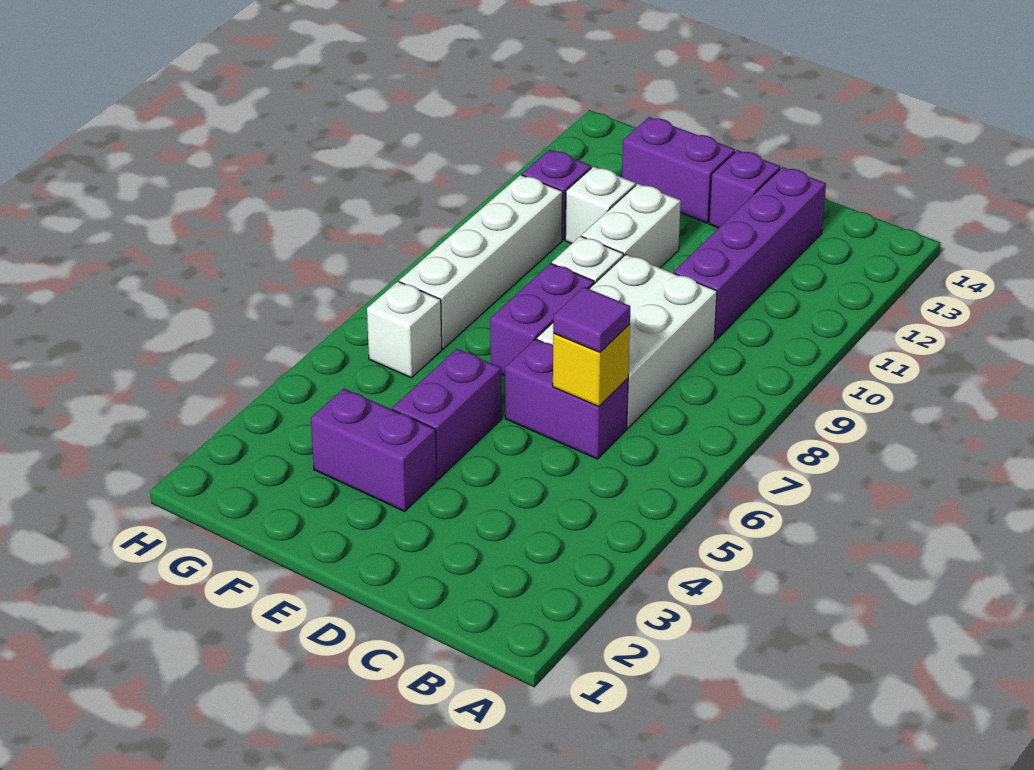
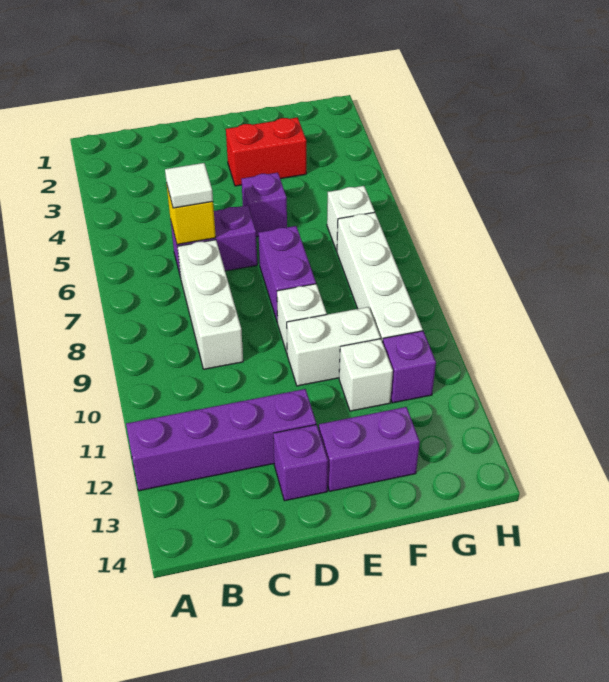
purple tile C6 level 3 -> white tile C6 level 3
white brick C7:D9 level 1 -> white brick C7:C9 level 1
purple brick C10:C13 level 1 -> purple brick A12:D12 level 1
purple brick E3:F3 level 1 -> red brick E3:F3 level 1
purple brick E4:E5 level 1 -> purple brick E5 level 1
white brick E10:E11 level 1 -> white brick E10:F10 level 1

